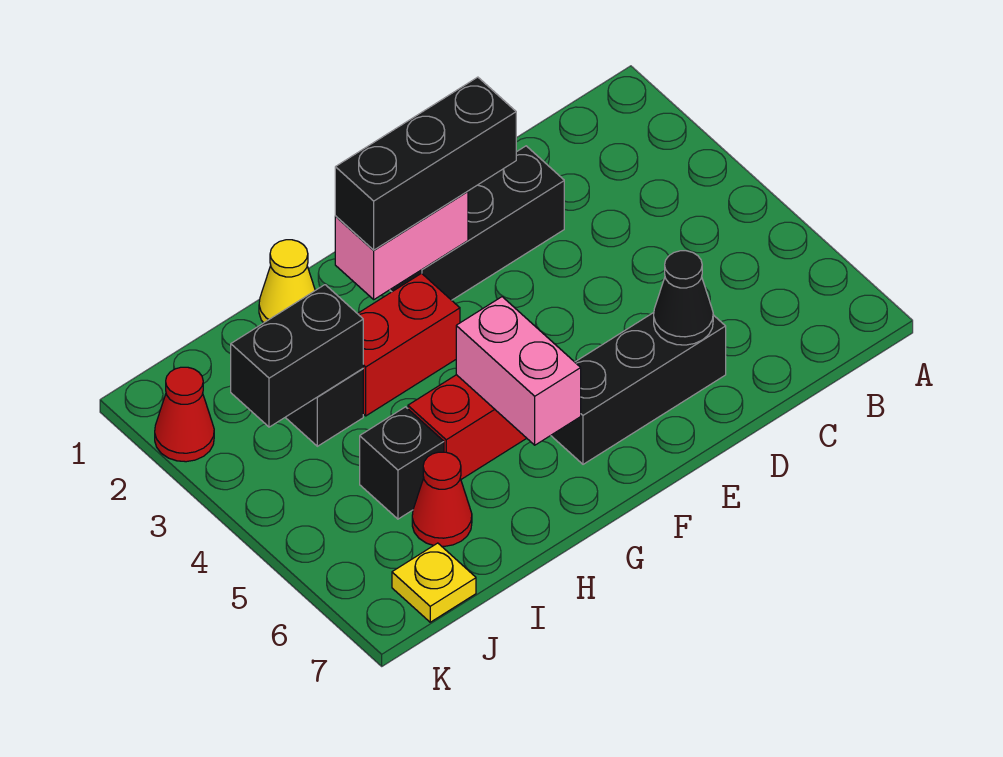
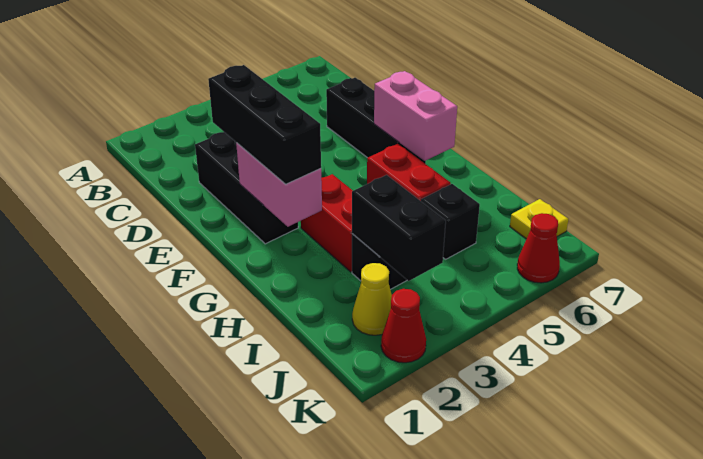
black cone D6 level 2 -> none
pink brick G5:G6 level 2 -> pink brick F6:G6 level 2
yellow cone H1 level 1 -> yellow cone J2 level 1
red cone I6 level 1 -> red cone K6 level 1

